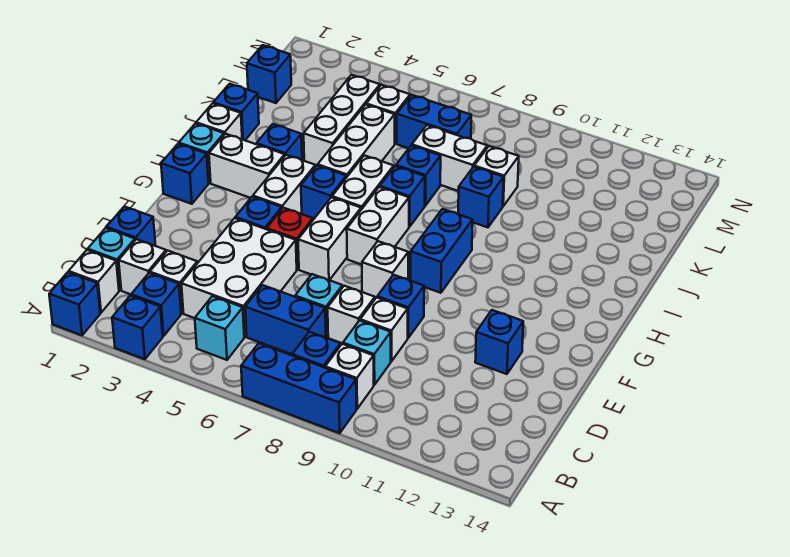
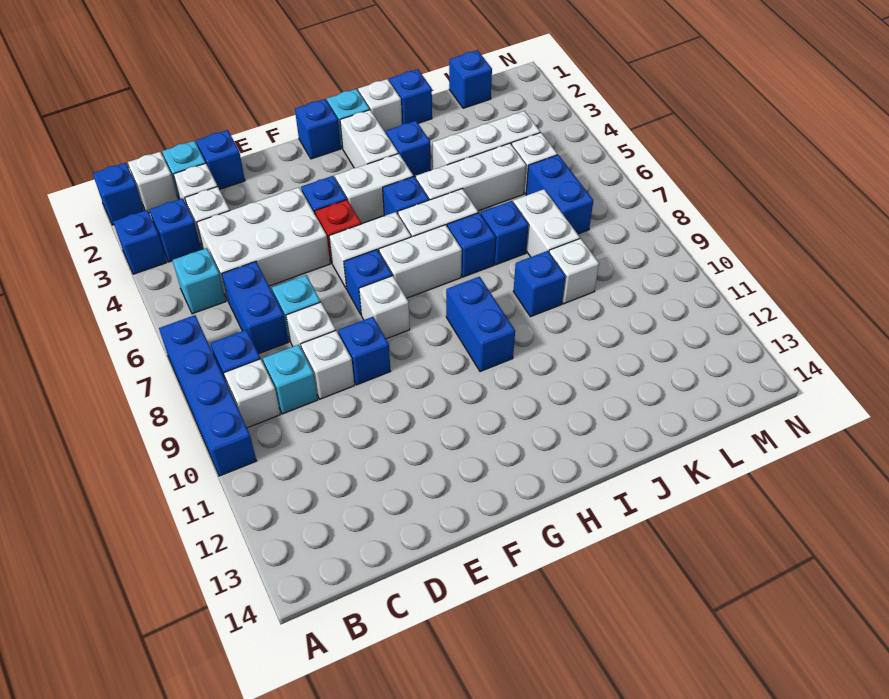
blue brick A7:A9 level 1 -> blue brick A7:A10 level 1
blue brick E12 level 1 -> blue brick F7 level 1
blue brick G9:H9 level 1 -> blue brick H9:H10 level 1

